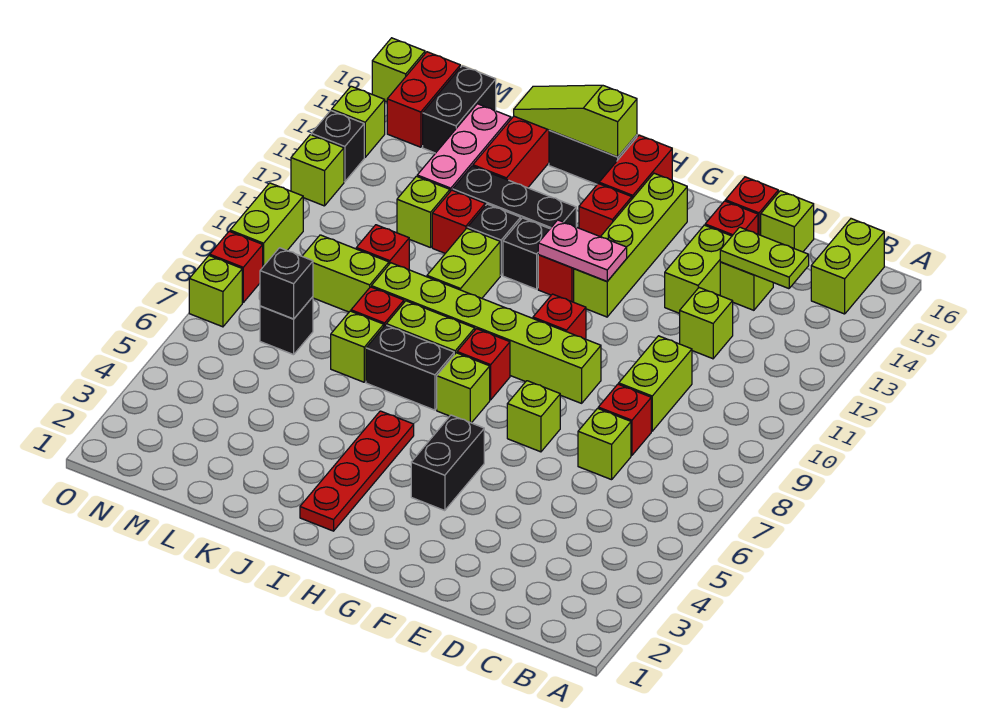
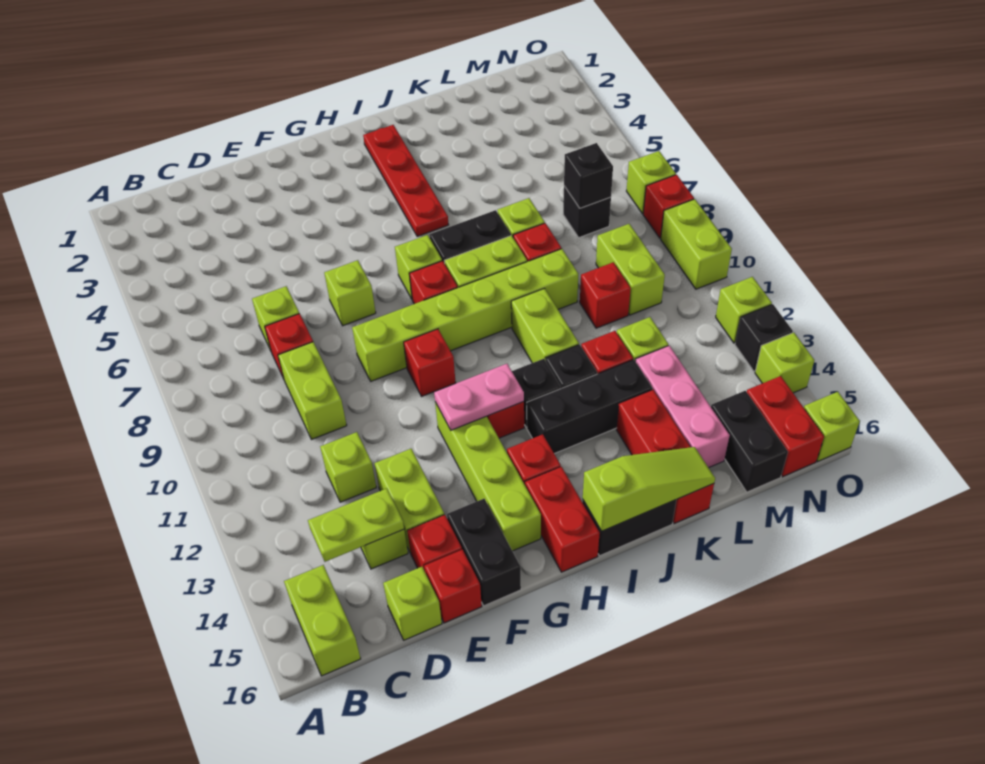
black brick G4:G5 level 1 -> black brick F15:F16 level 1
lime brick L9:M9 level 1 -> lime brick M9:M10 level 1

